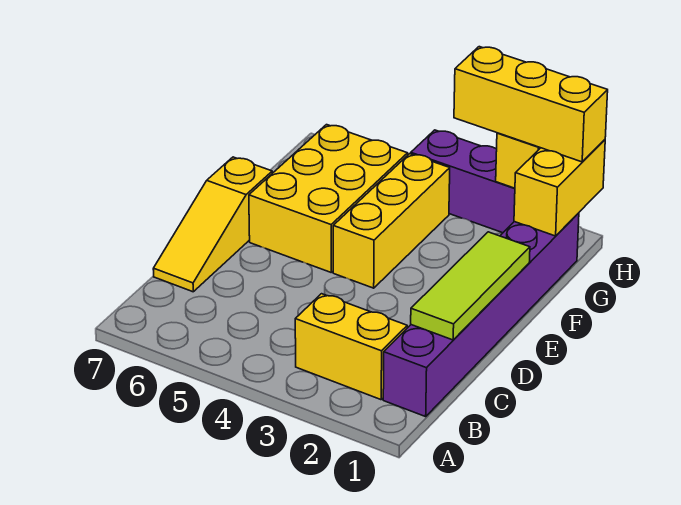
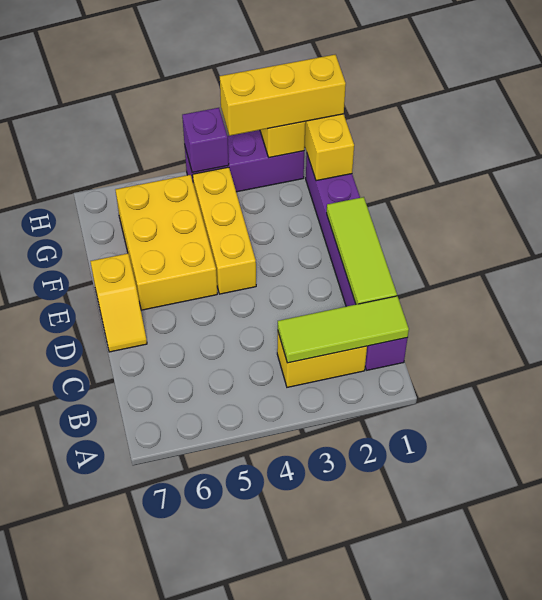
none -> lime tile B1:B3 level 2
yellow slope C7:E7 level 1 top E -> yellow slope D7:E7 level 1 top E
none -> purple brick H4 level 2

